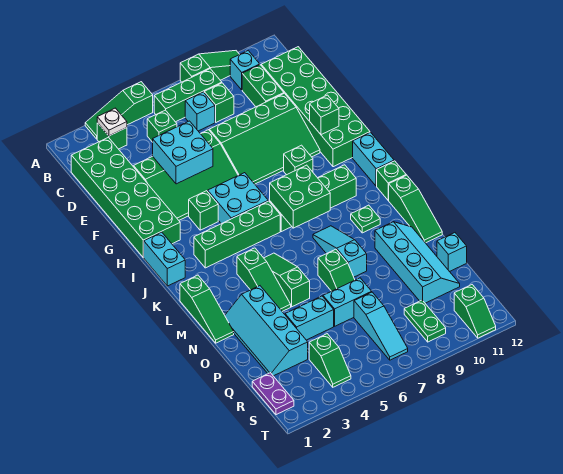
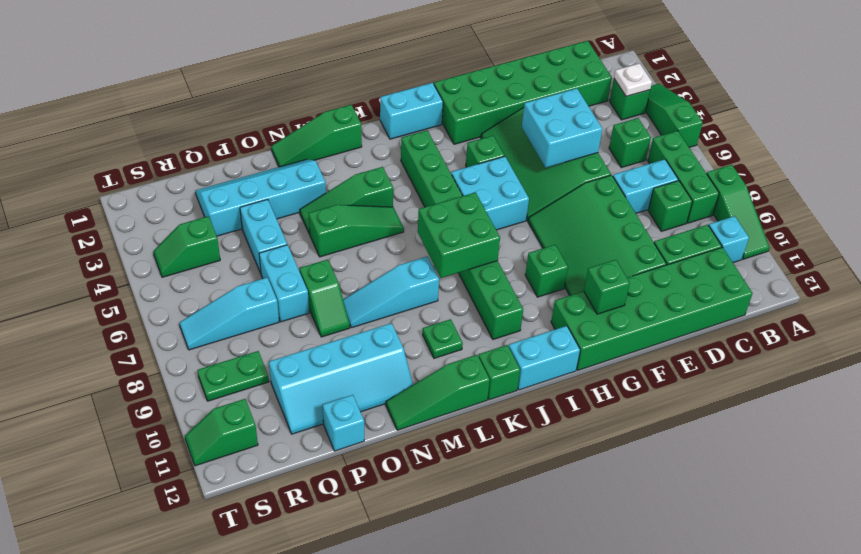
cyan brick C7 level 1 -> cyan brick C7:D7 level 1
cyan slope L8:N8 level 1 top N -> cyan slope L8:N8 level 1 top L
green slope N7:O7 level 1 top N -> green slope O7:O8 level 1 top 7
purple plate R1:S1 level 1 -> none

